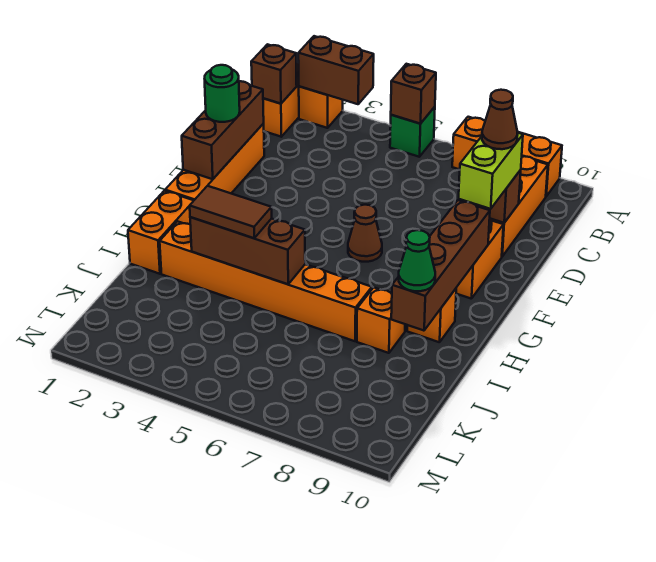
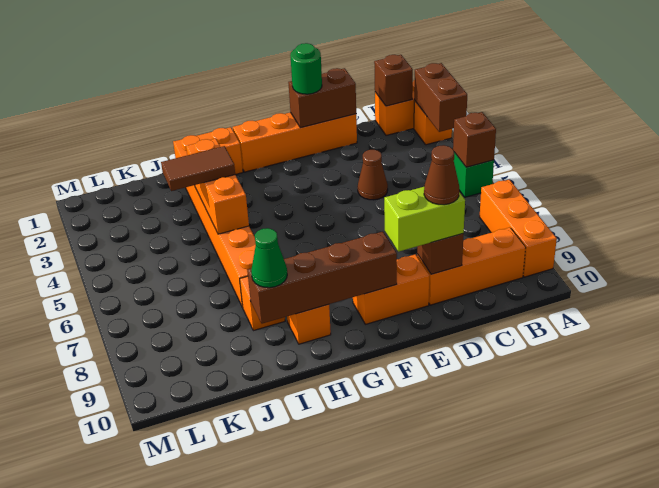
brown brick D1:F1 level 2 -> brown brick D1:E1 level 2
brown cone F6 level 1 -> brown cone D4 level 1
brown brick I3:I5 level 2 -> orange brick I3:I5 level 2
brown tile I3:I4 level 3 -> brown tile I4:J4 level 3

